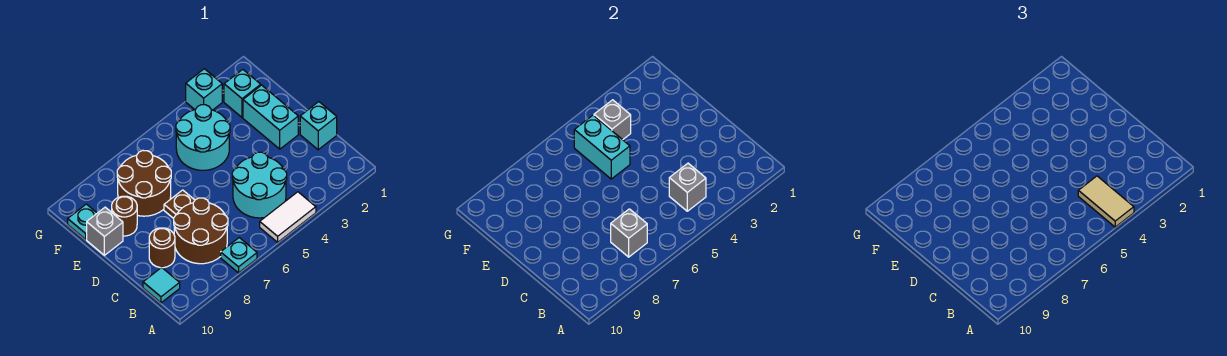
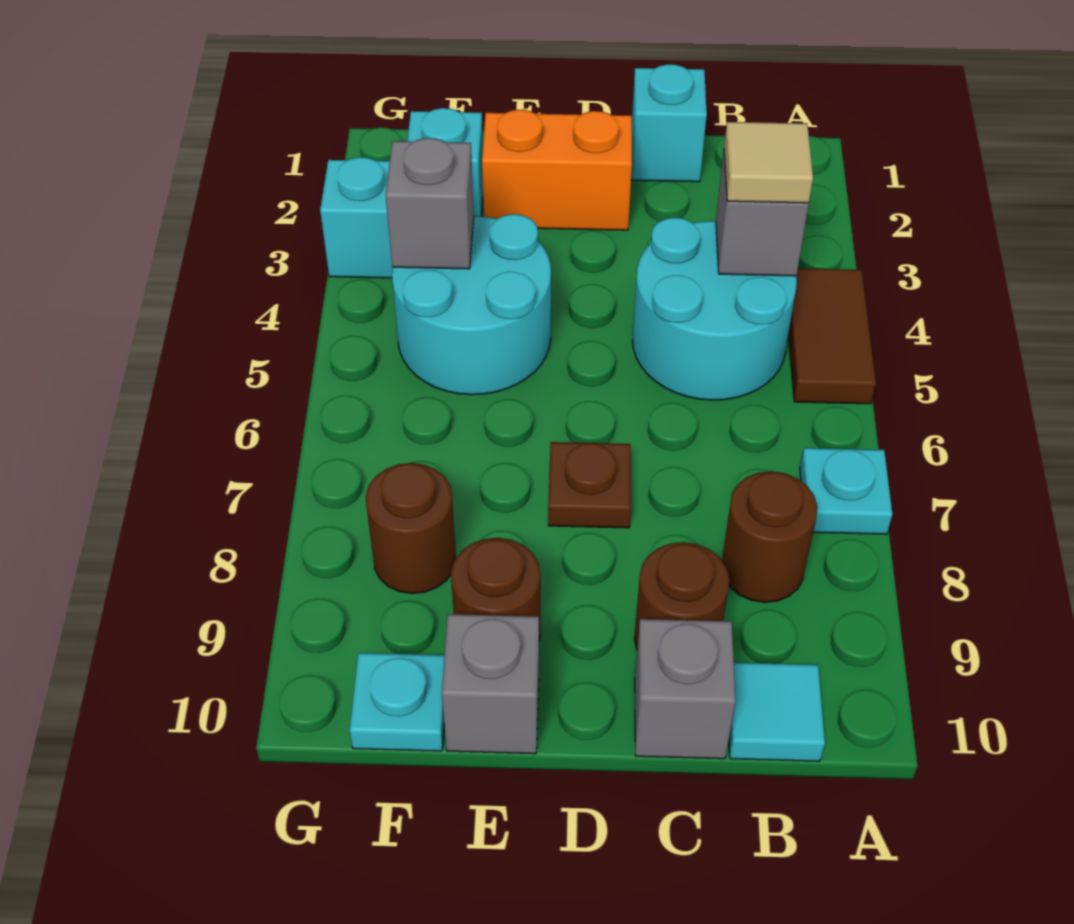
white tile A4:A5 level 1 -> brown tile A4:A5 level 1
tan tile A4:B4 level 3 -> tan tile B4 level 3
brown round brick B7:C8 level 1 -> brown round brick B8 level 1
grey brick B7 level 2 -> grey brick C10 level 1
cyan brick D2:E2 level 1 -> orange brick D2:E2 level 1
cyan brick E5:F5 level 2 -> none
brown round brick E7:F8 level 1 -> brown round brick F8 level 1

